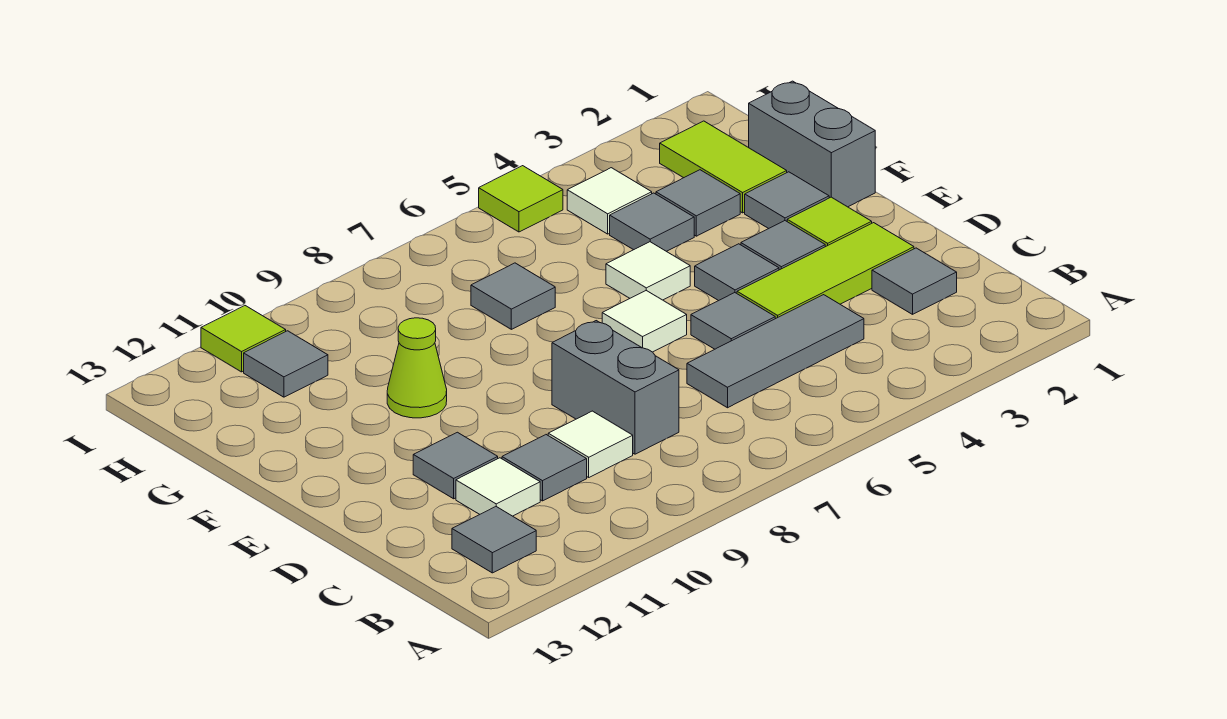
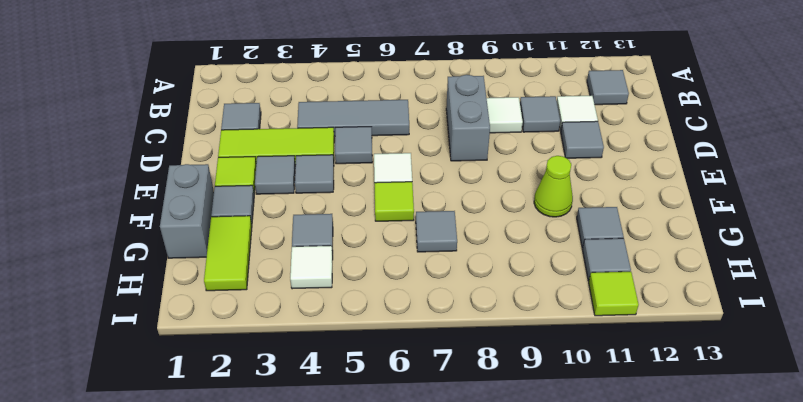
white tile F5 level 1 -> none
grey tile G3 level 1 -> grey tile G11 level 1
lime tile I5 level 1 -> lime tile F6 level 1

